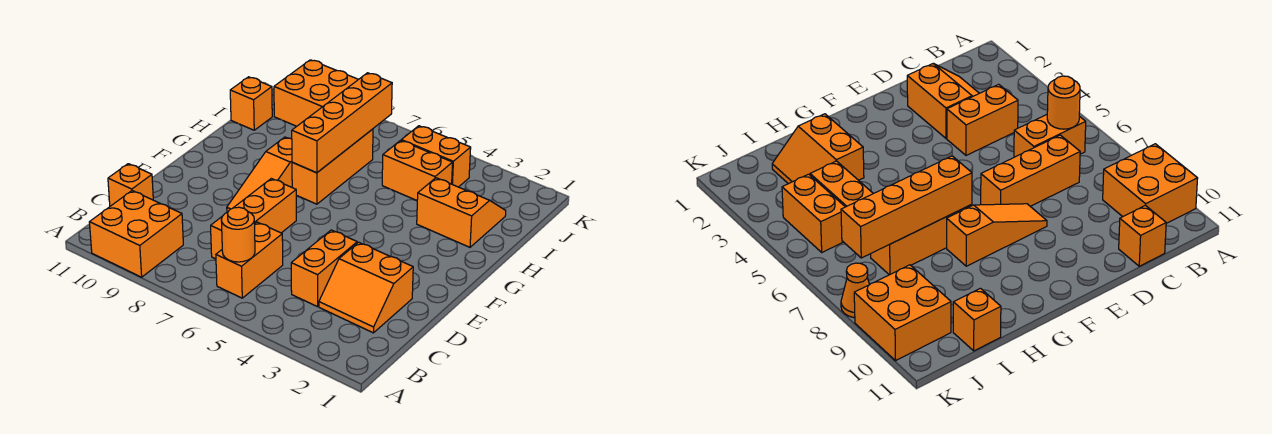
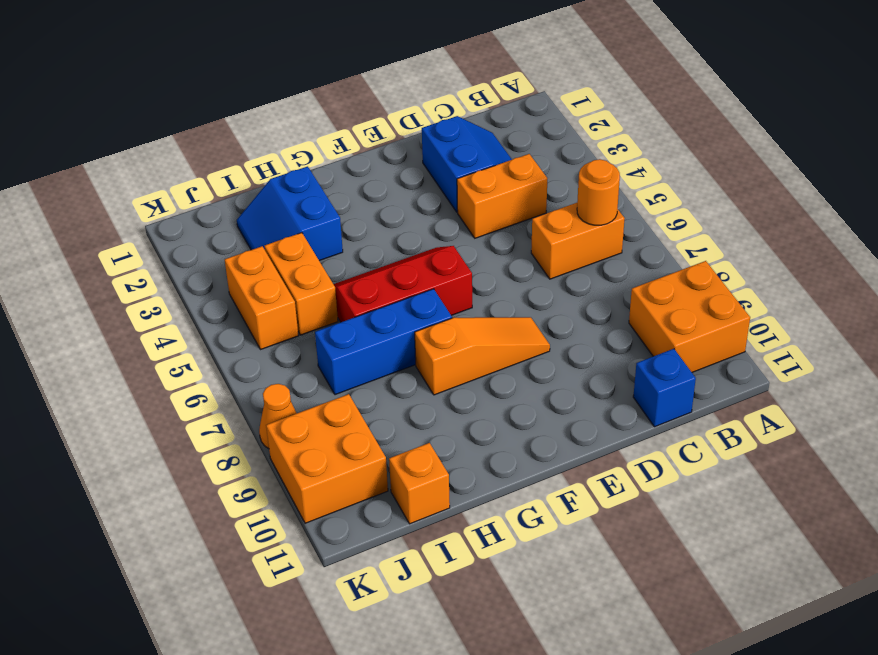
orange slope C2:D3 level 1 top D -> blue slope C2:D3 level 1 top D
orange brick C7:E7 level 1 -> none
orange brick C11 level 1 -> blue brick C11 level 1
none -> red slope F5:H6 level 1 top 6
orange brick G7:I7 level 1 -> blue brick G7:I7 level 1
orange brick G7:J7 level 2 -> none
orange slope H2:I3 level 1 top H -> blue slope H2:I3 level 1 top H

